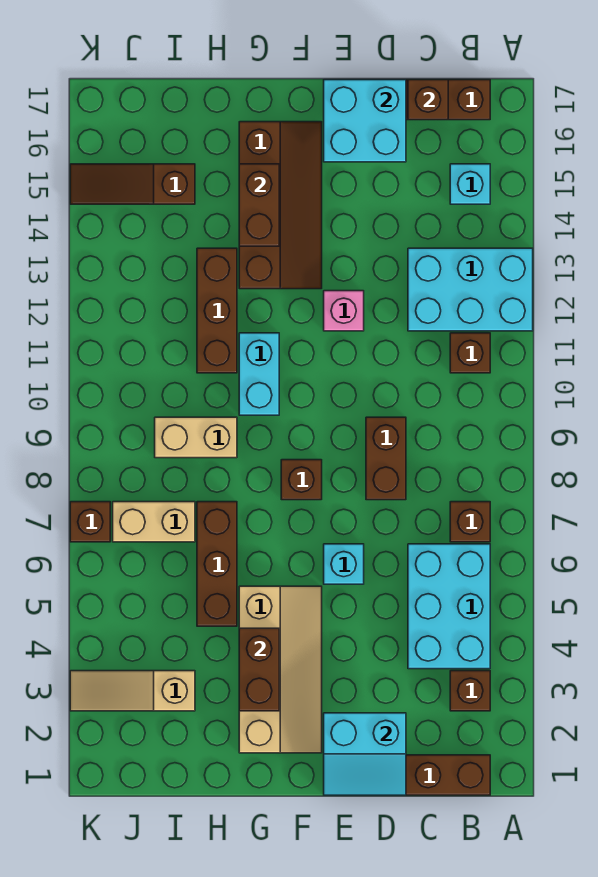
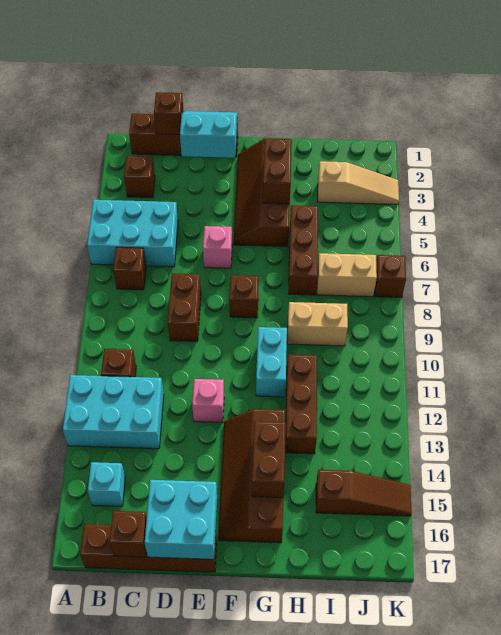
cyan brick B4:C6 level 1 -> cyan brick A5:C6 level 1
none -> brown brick C1 level 2
cyan brick E6 level 1 -> pink brick E6 level 1
tan slope F2:G5 level 1 top G -> brown slope F2:G5 level 1 top G

